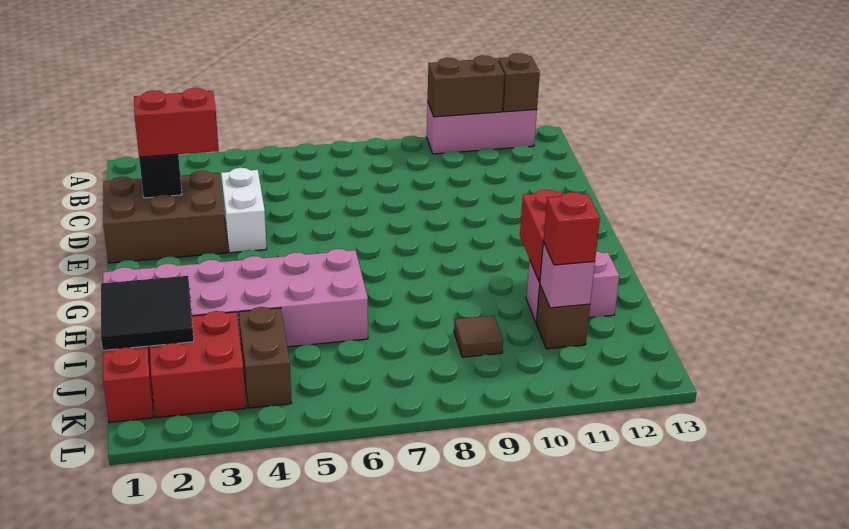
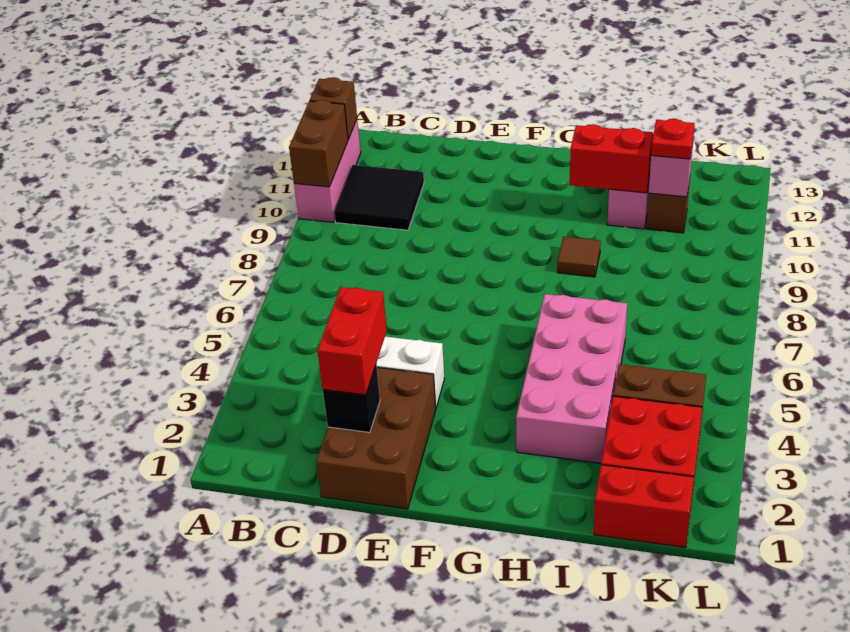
pink brick H1:I6 level 1 -> pink brick H3:I6 level 1
black tile I1:J2 level 2 -> black tile B10:C11 level 1
brown tile J9 level 1 -> brown tile H9 level 1
red brick J11 level 3 -> red plate J11 level 3

